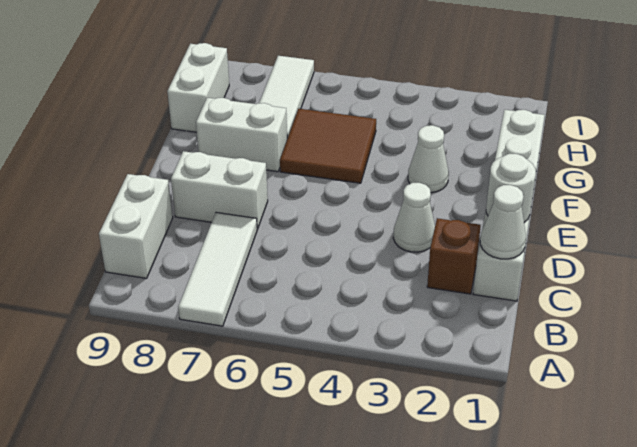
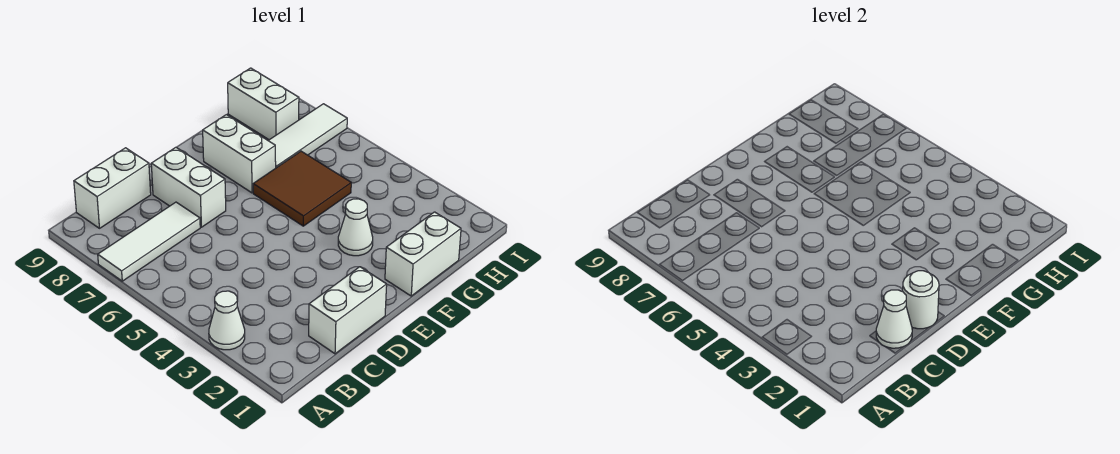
brown brick C2 level 1 -> none
white cone D3 level 1 -> white cone A3 level 1
white brick G9:H9 level 1 -> white brick H8:H9 level 1

